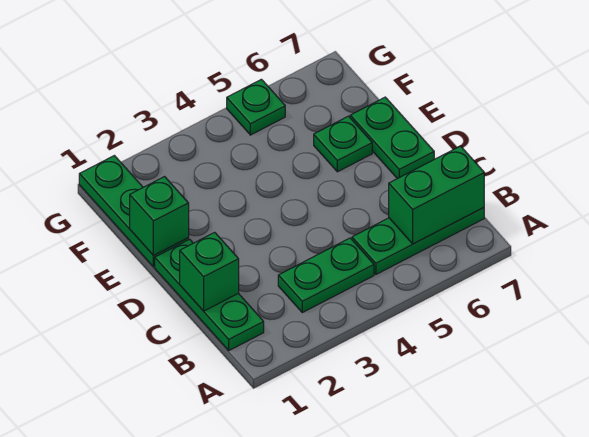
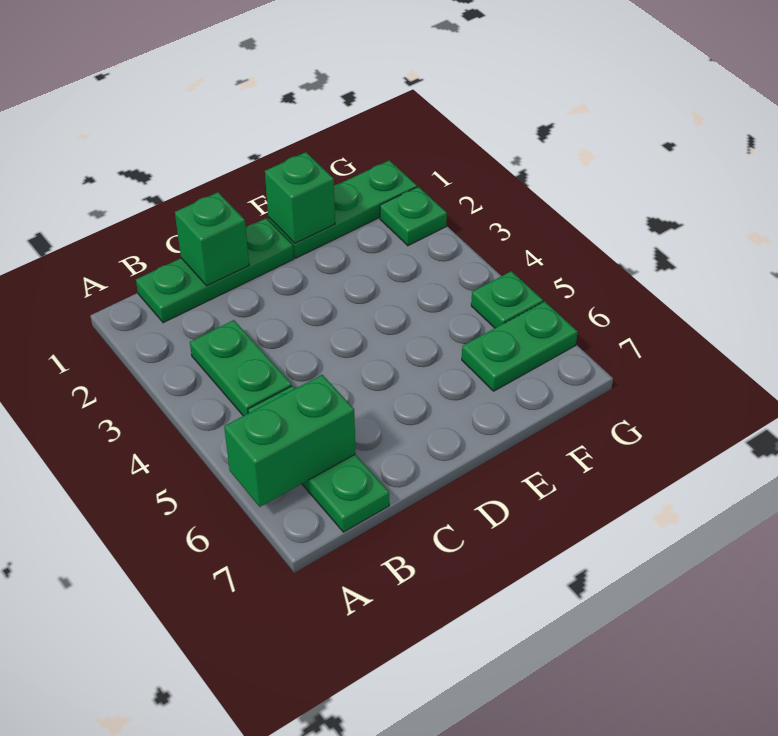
green brick B6:B7 level 2 -> green brick A6:B6 level 2
green plate D7:E7 level 1 -> green plate F6:G6 level 1
green plate E6 level 1 -> green plate G2 level 1

